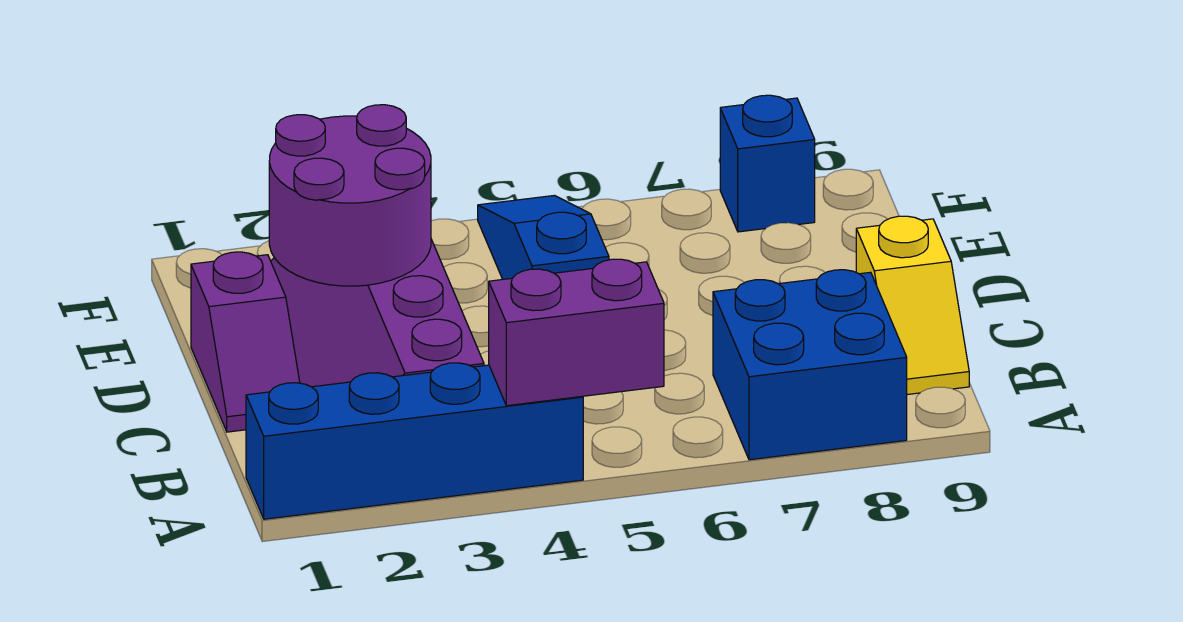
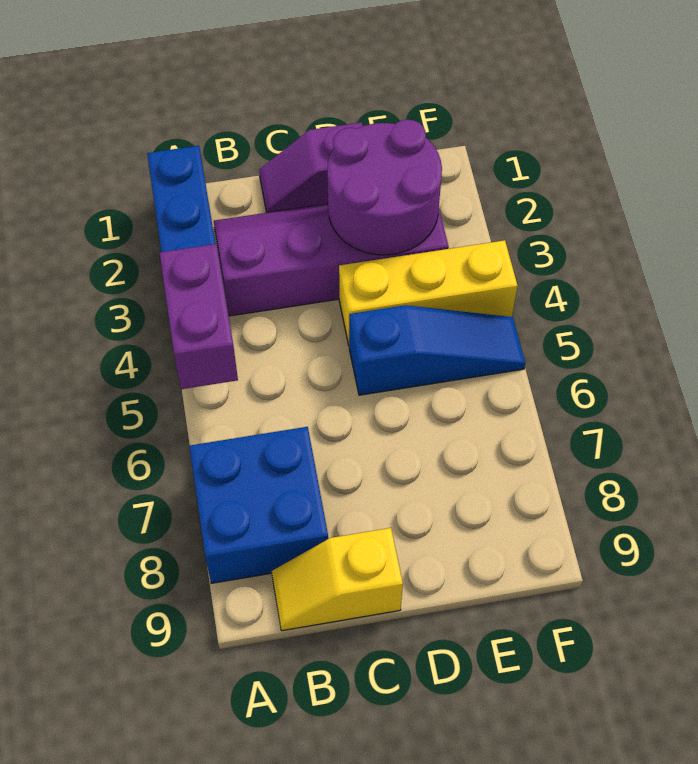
none -> yellow brick D4:F4 level 1
blue brick F8 level 1 -> none

